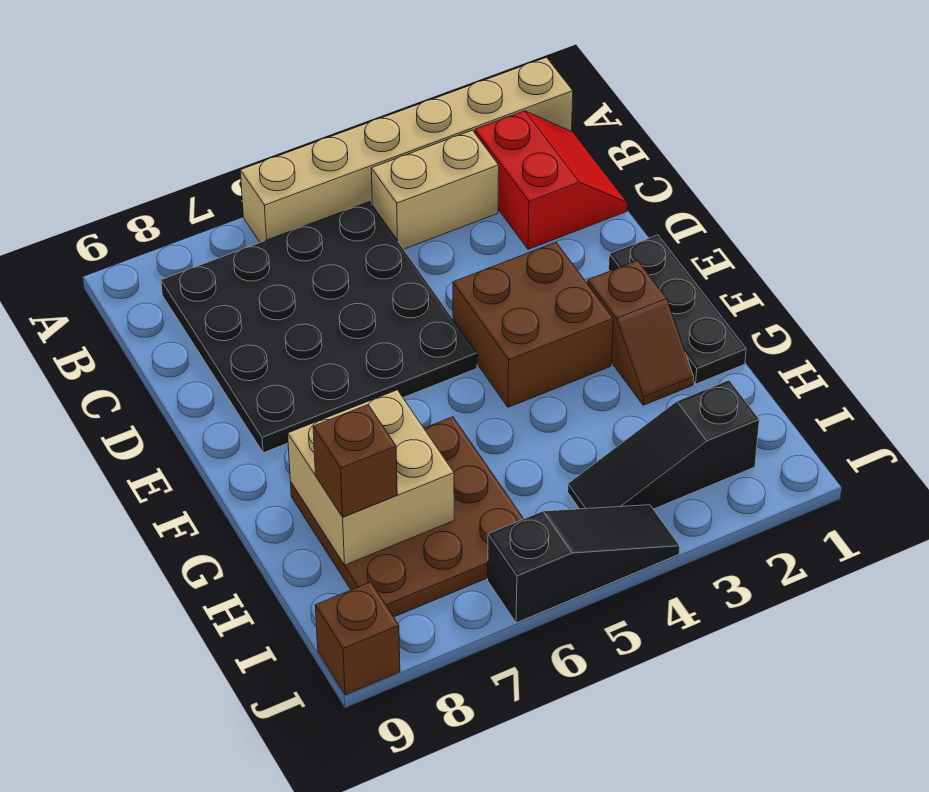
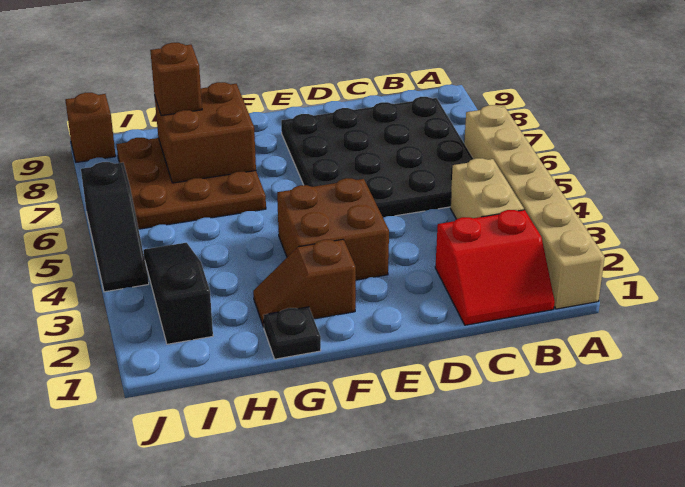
black plate E1:G1 level 1 -> black plate G1 level 1
tan brick G7:H8 level 2 -> brown brick G7:H8 level 2

